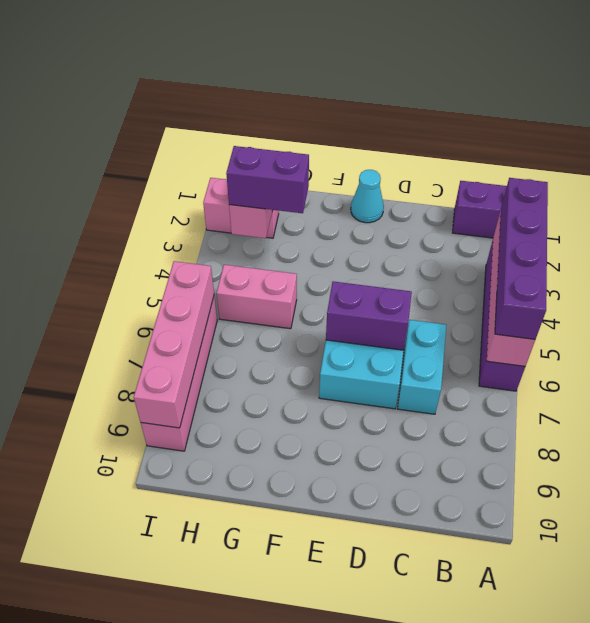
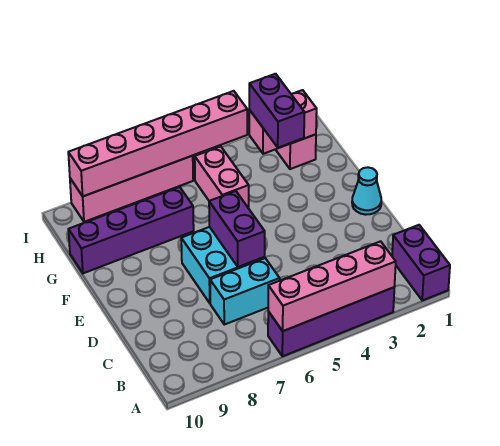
purple brick A3:A6 level 3 -> purple brick G7:G10 level 1
pink brick I6:I9 level 2 -> pink brick I4:I9 level 2

